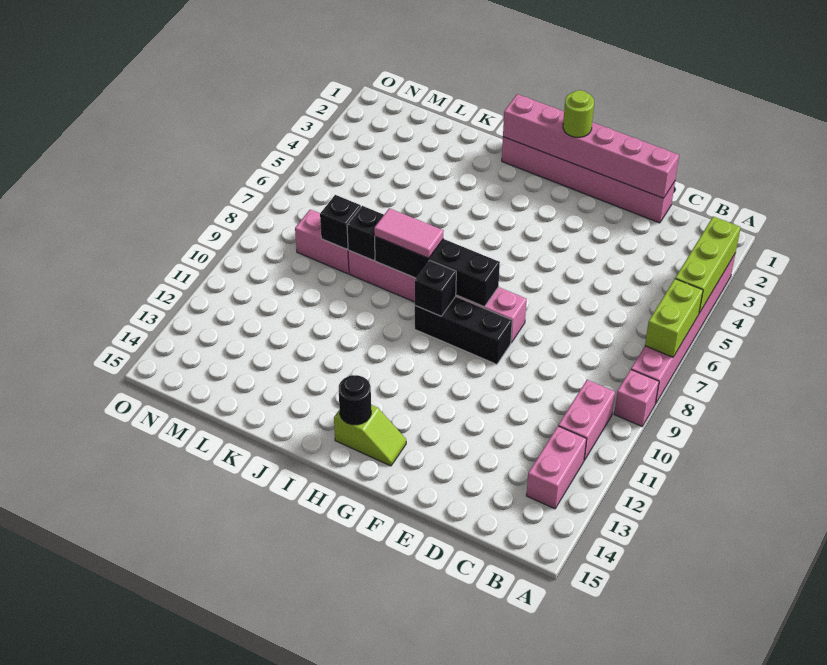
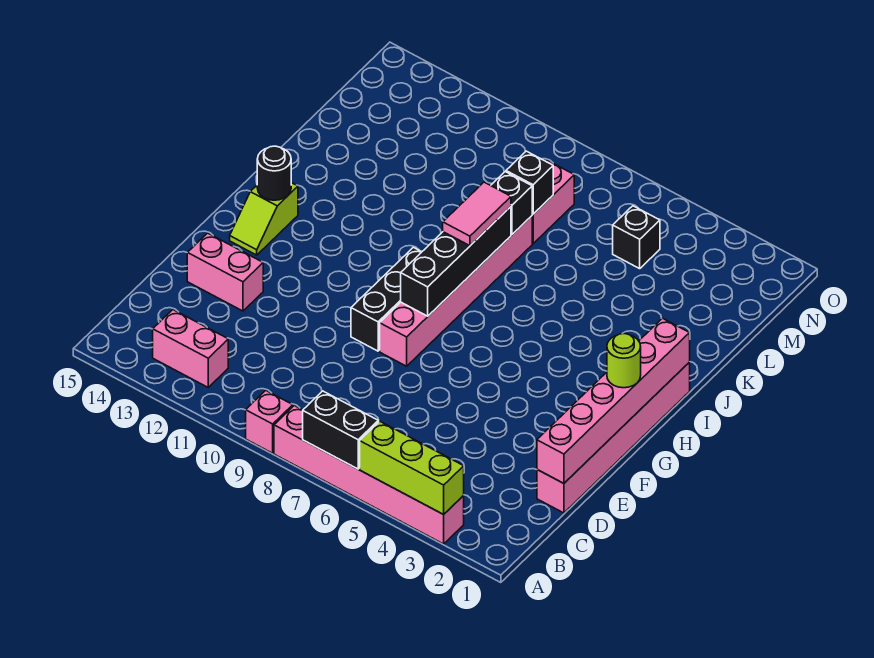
lime brick A6:A7 level 2 -> black brick A6:A7 level 2
pink brick B10:B11 level 1 -> pink brick E13:E14 level 1
black brick H9 level 2 -> black brick M5 level 1

